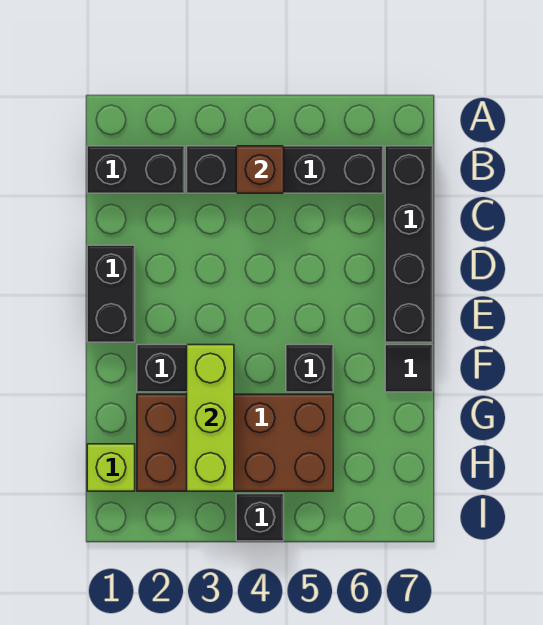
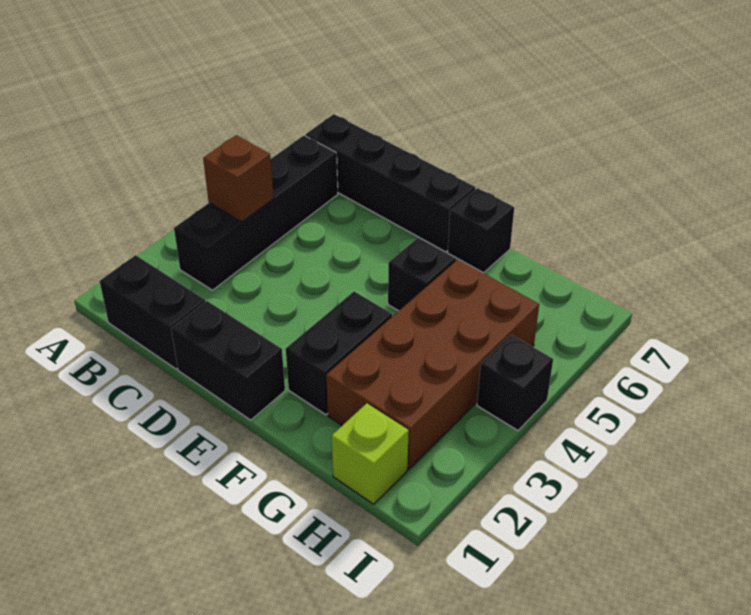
black brick B1:B2 level 1 -> black brick B1:C1 level 1
lime brick F3:H3 level 2 -> none
black tile F7 level 1 -> black brick F7 level 1

